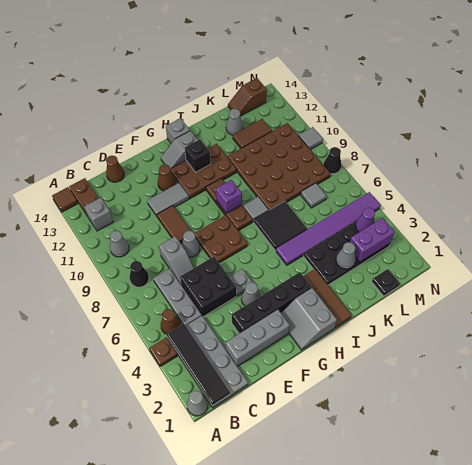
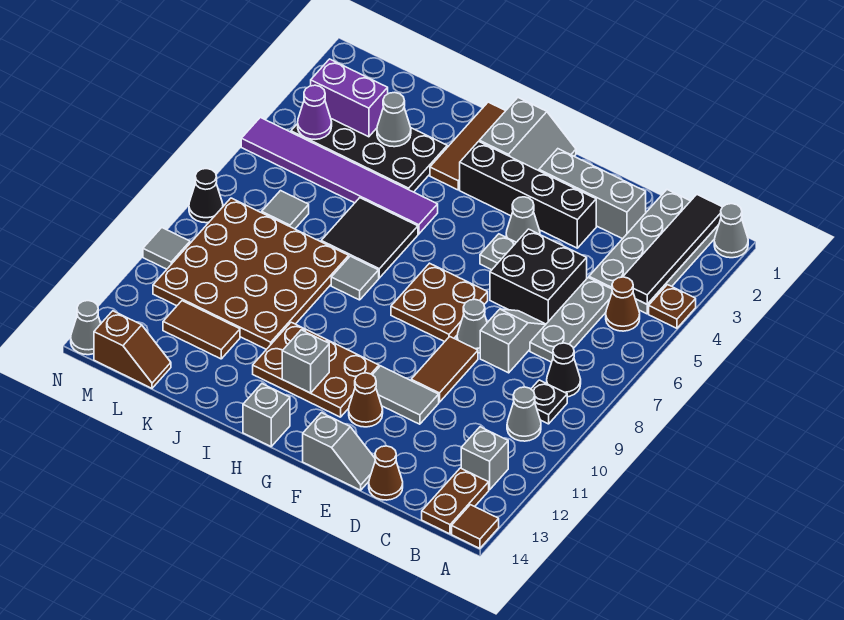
grey slope G13:H13 level 1 top H -> grey slope E14:F14 level 1 top F
brown plate H8:H10 level 1 -> none
purple brick H9 level 2 -> none
black brick H12 level 2 -> grey brick H12 level 2
grey cone K13 level 1 -> grey cone N14 level 1
black plate L1 level 1 -> black plate B9 level 1

